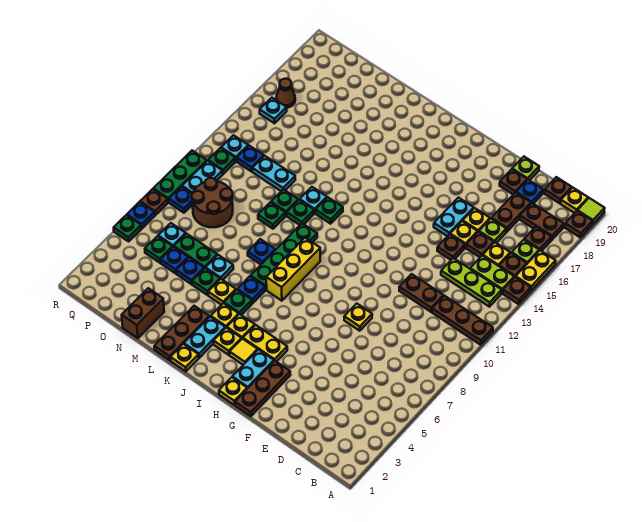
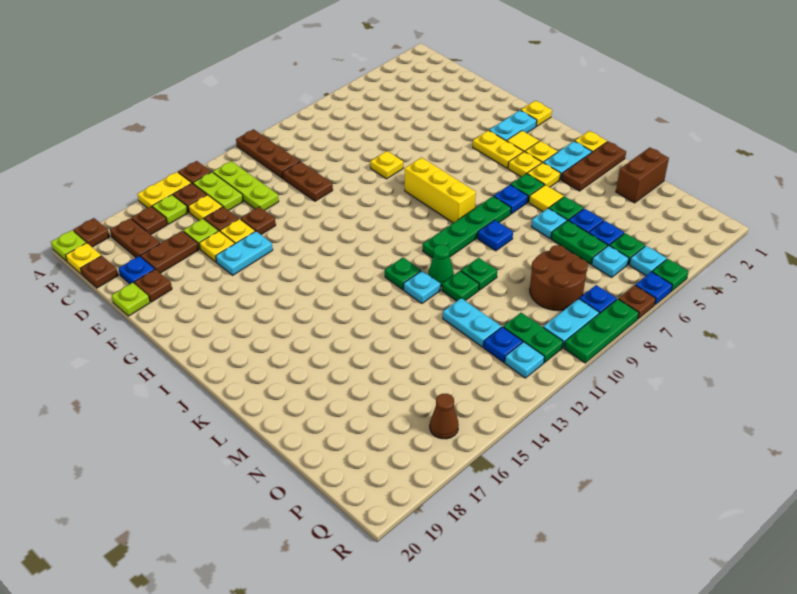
lime tile A20 level 1 -> lime plate A20 level 1
brown plate G1:G3 level 1 -> none
yellow brick J7:J9 level 1 -> yellow brick H8:J8 level 1
yellow plate L5 level 1 -> yellow tile L5 level 1
green plate L11 level 1 -> green cone L11 level 1
green plate Q11 level 1 -> green plate P11:Q11 level 1
cyan plate Q15 level 1 -> cyan plate Q5 level 1

